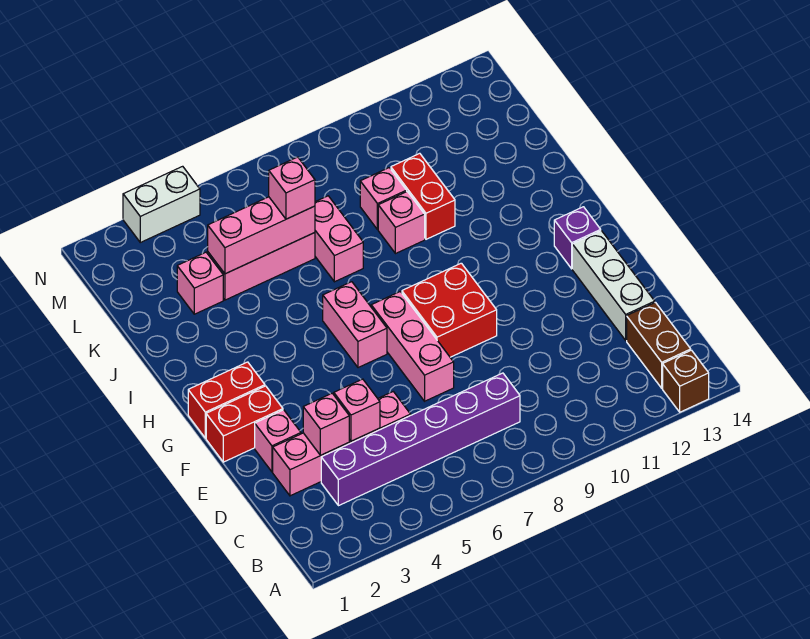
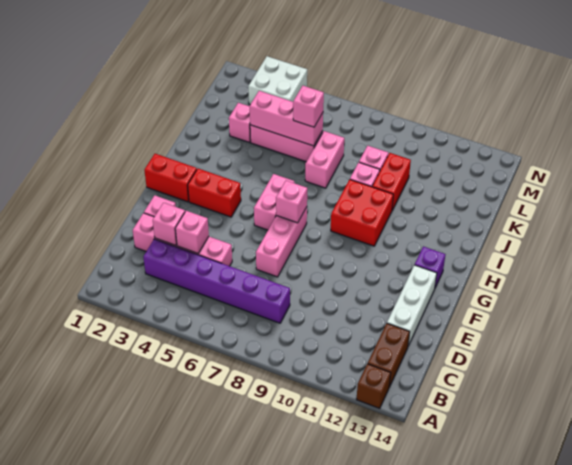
red brick F1:F2 level 1 -> red brick G3:G4 level 1
red brick F8:G9 level 1 -> red brick H9:I10 level 1
none -> pink brick G7 level 2
white brick N3:N4 level 1 -> white brick M3:N4 level 1

